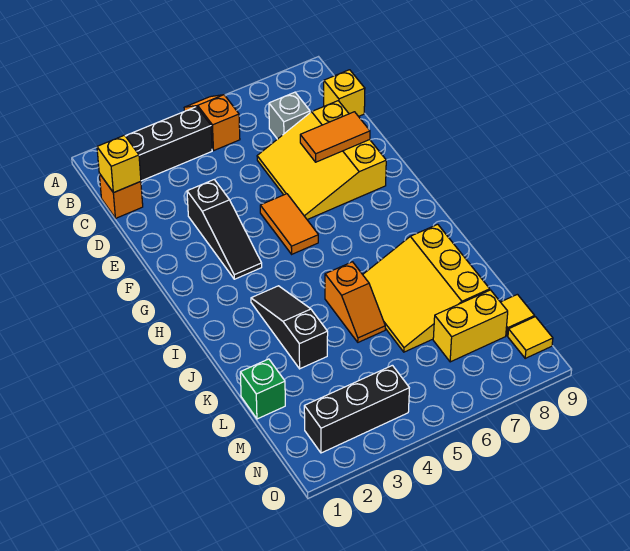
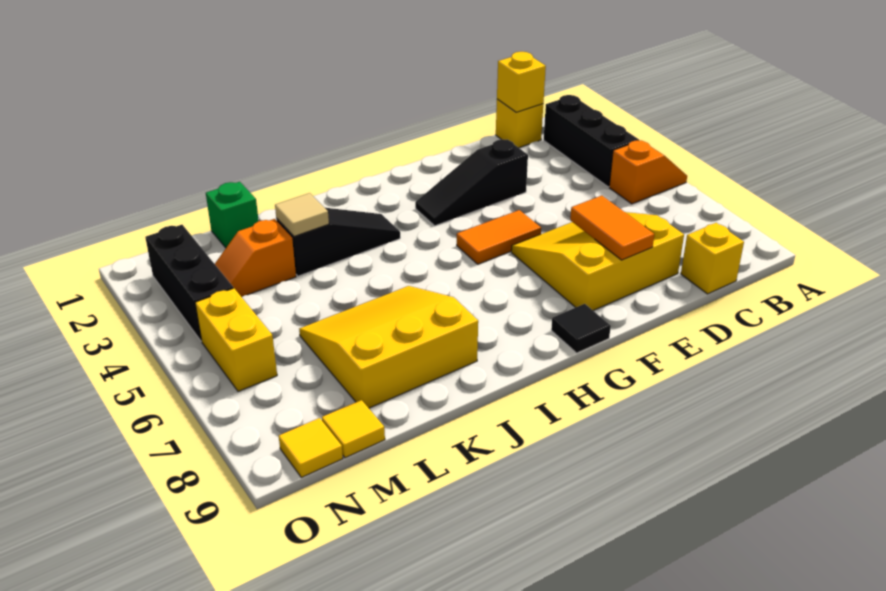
orange brick C1 level 1 -> yellow brick C1 level 1
grey brick C7 level 1 -> none
none -> black tile G9 level 1
orange slope J5:K5 level 1 top J -> orange slope L3:M3 level 1 top L
none -> tan tile K3 level 2
yellow brick M7:M8 level 1 -> yellow brick N5:N6 level 1

